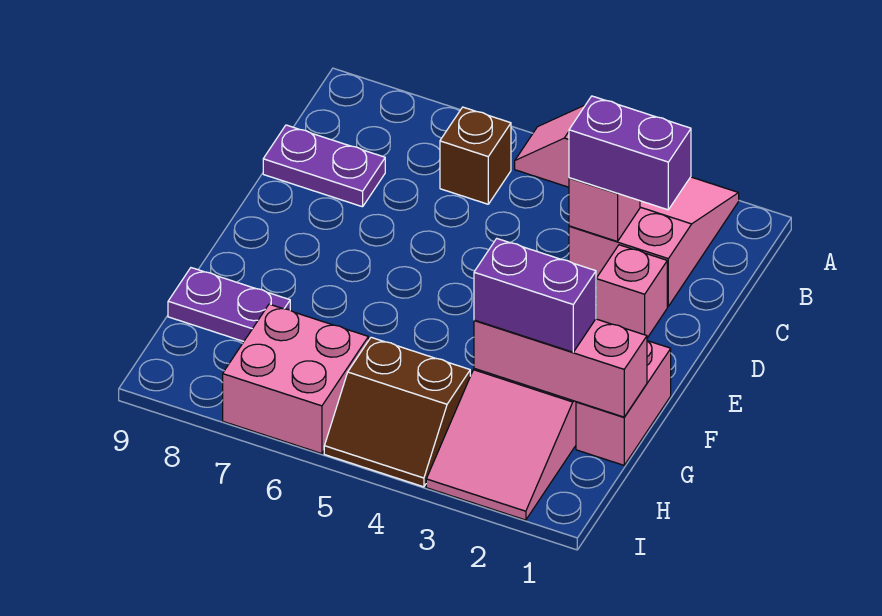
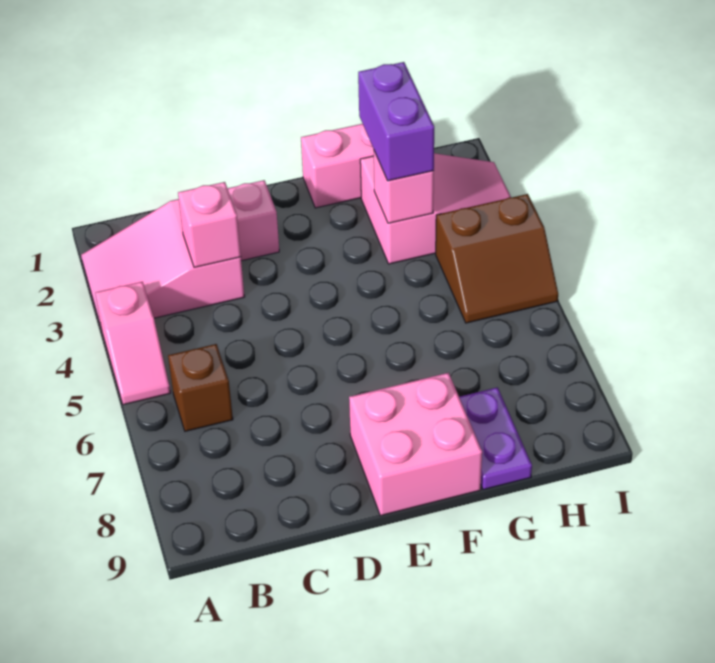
purple brick C2:C3 level 3 -> none
purple plate C8:C9 level 1 -> none
pink brick G1:G3 level 2 -> pink brick G3 level 2
brown slope H4:I5 level 1 top H -> brown slope H4:I5 level 1 top 4
pink brick H6:I7 level 1 -> pink brick E8:F9 level 1

